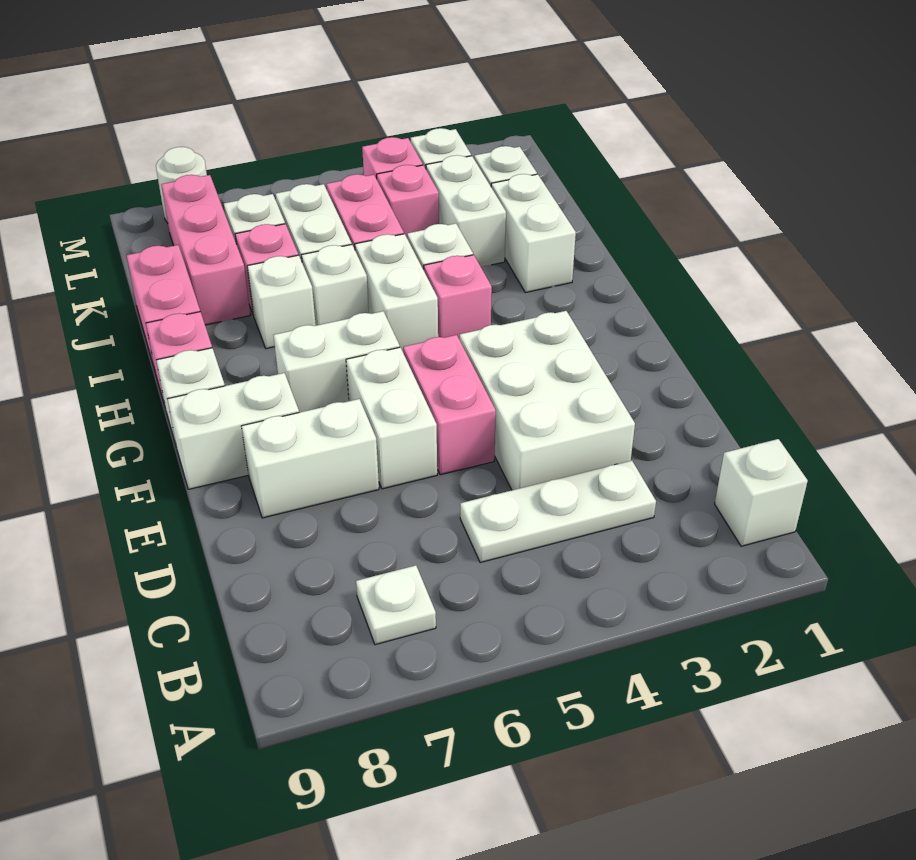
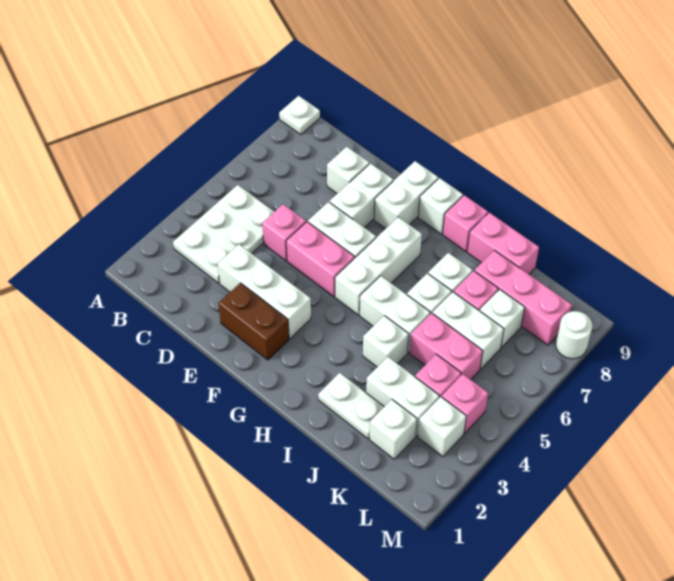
white brick B1 level 1 -> white brick D8 level 1
white plate B7 level 1 -> white plate A9 level 1
white plate C3:C5 level 1 -> white plate B3:C5 level 1
white brick D3:F4 level 1 -> white brick D3:F3 level 1
none -> brown brick E2:F2 level 1
white brick G6:G7 level 1 -> white brick G5:G7 level 1
pink brick H4 level 1 -> pink brick D5 level 1
white brick I2:J2 level 1 -> white plate I2:J2 level 1

